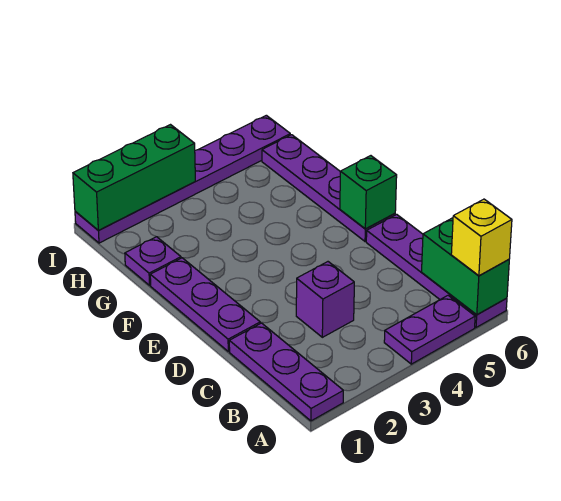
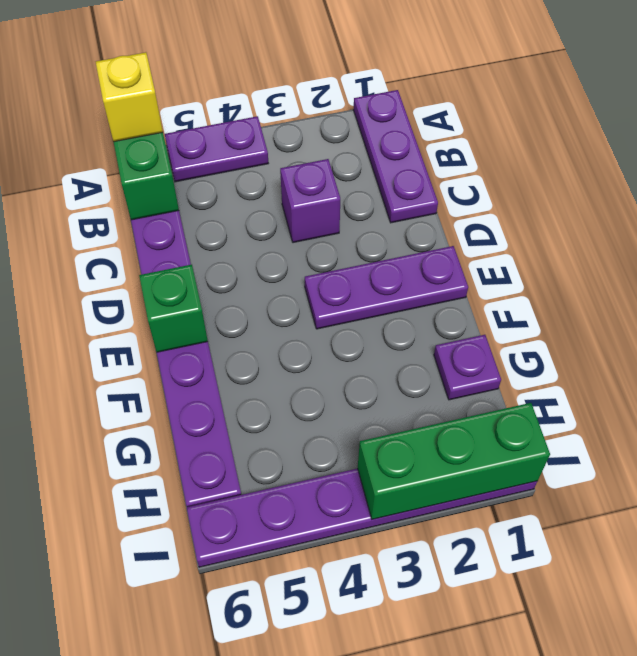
purple plate D1:F1 level 1 -> purple plate E1:E3 level 1

